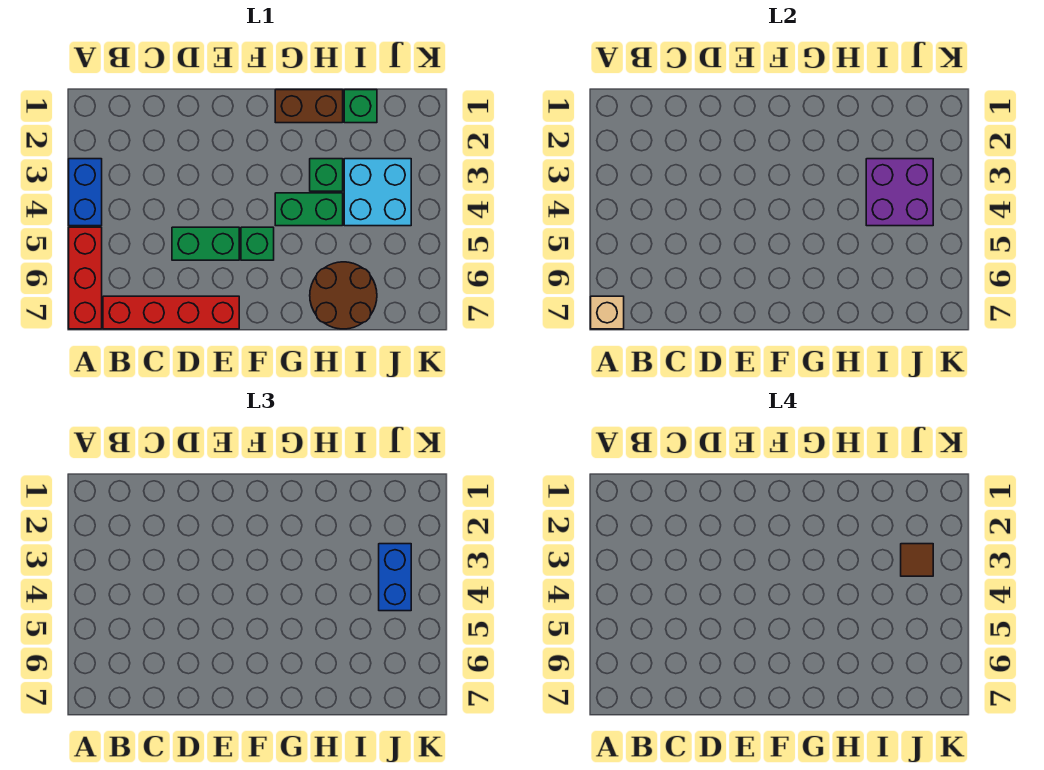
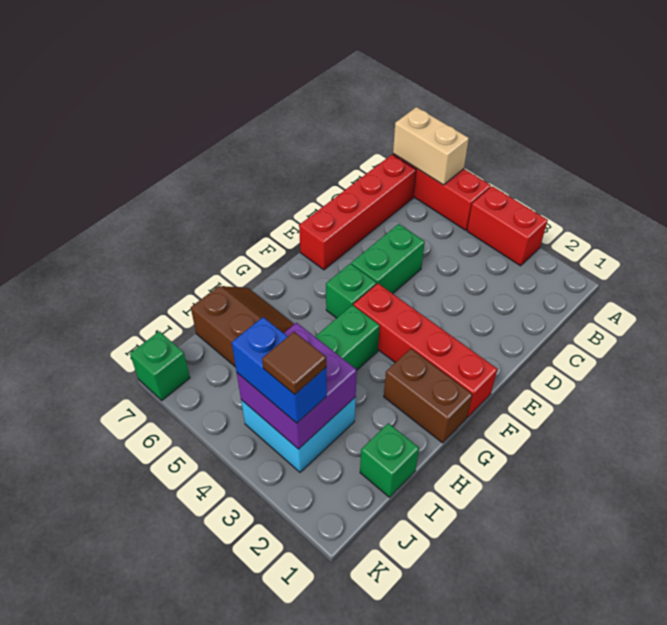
blue brick A3:A4 level 1 -> red brick A3:A4 level 1
tan brick A7 level 2 -> tan brick A6:A7 level 2
none -> red brick F1:F4 level 1
brown brick G1:H1 level 1 -> brown brick G1:G2 level 1
green brick H3 level 1 -> green brick K7 level 1
brown round brick H6:I7 level 1 -> brown slope H6:I7 level 1 top I

